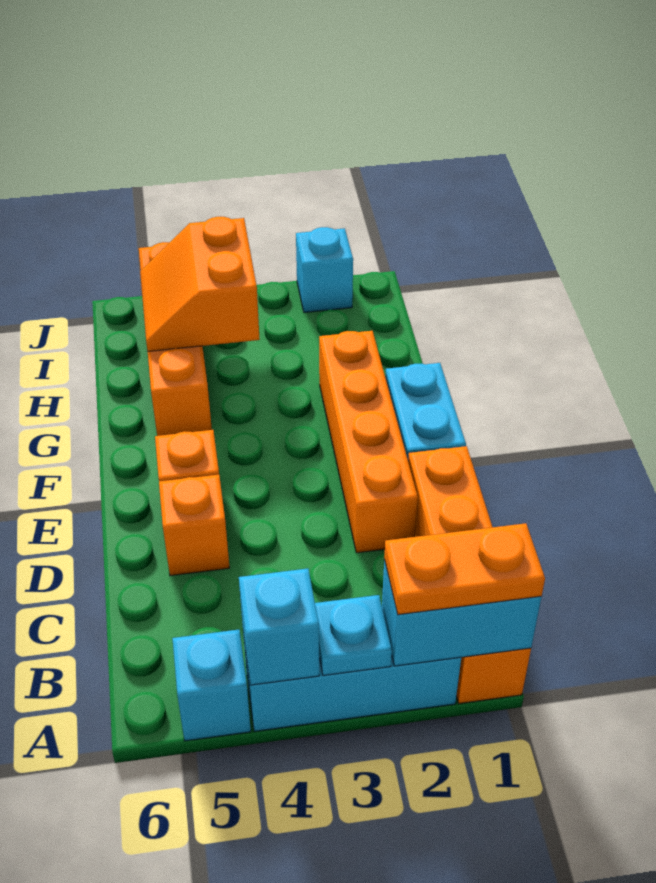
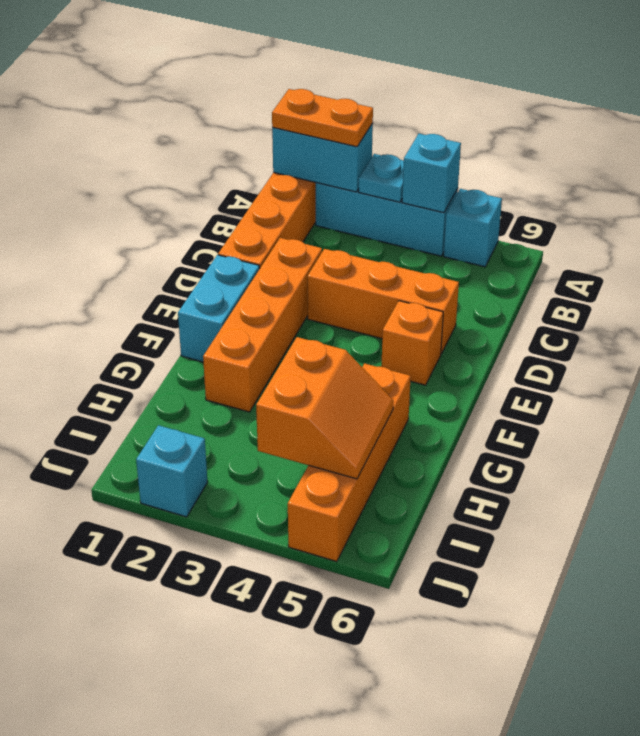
orange brick D5 level 1 -> orange brick D3:D5 level 1

